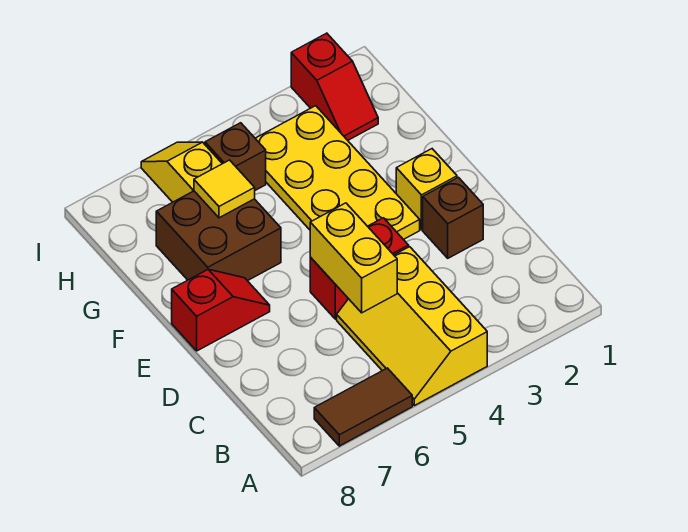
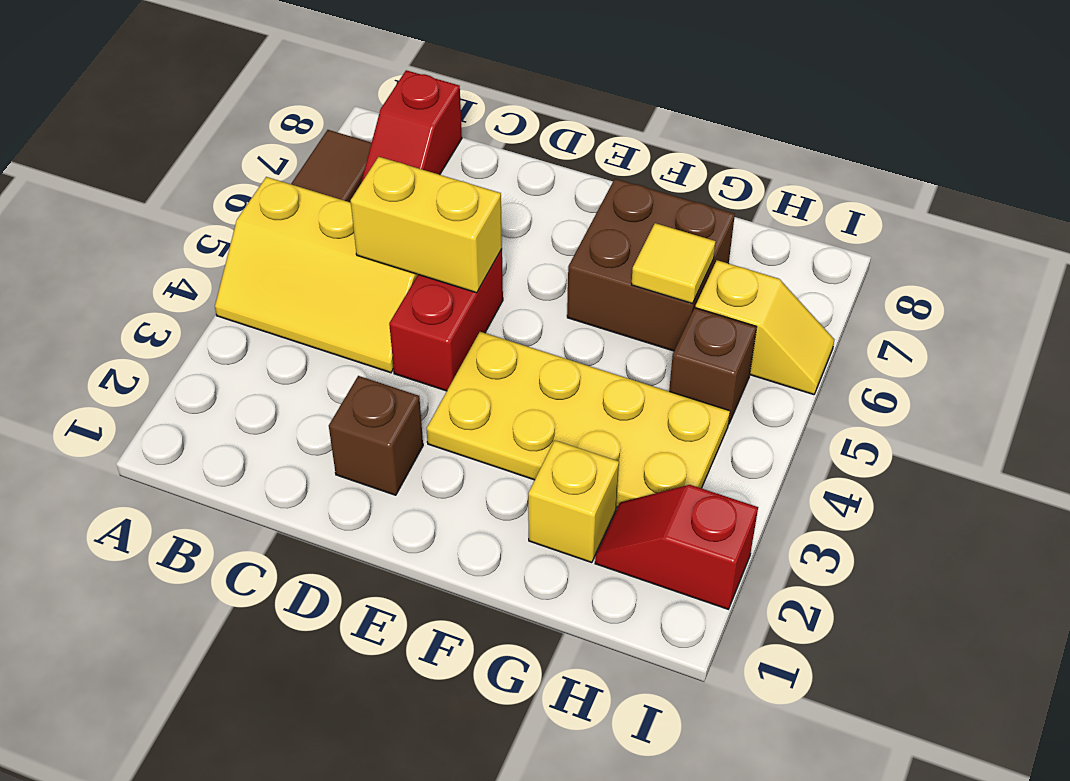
yellow slope A4:C5 level 1 top 4 -> yellow slope A4:C5 level 1 top 5
yellow brick E2 level 1 -> yellow brick G2 level 1
red slope E7:E8 level 1 top 8 -> red slope B7:B8 level 1 top 8

